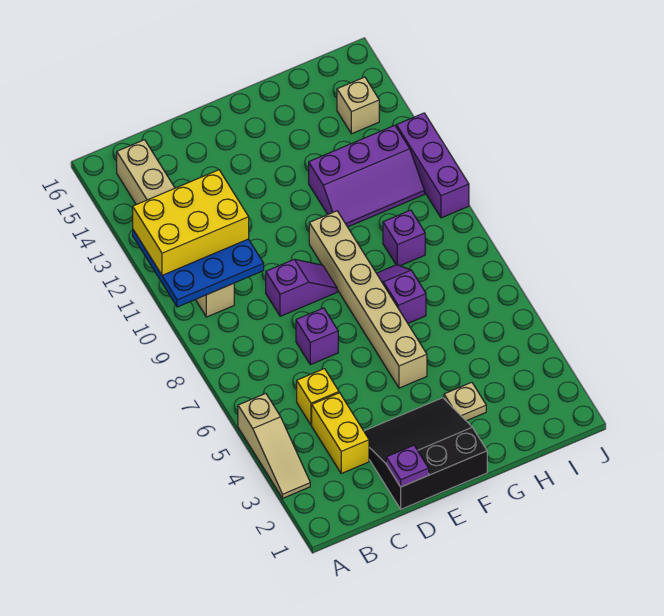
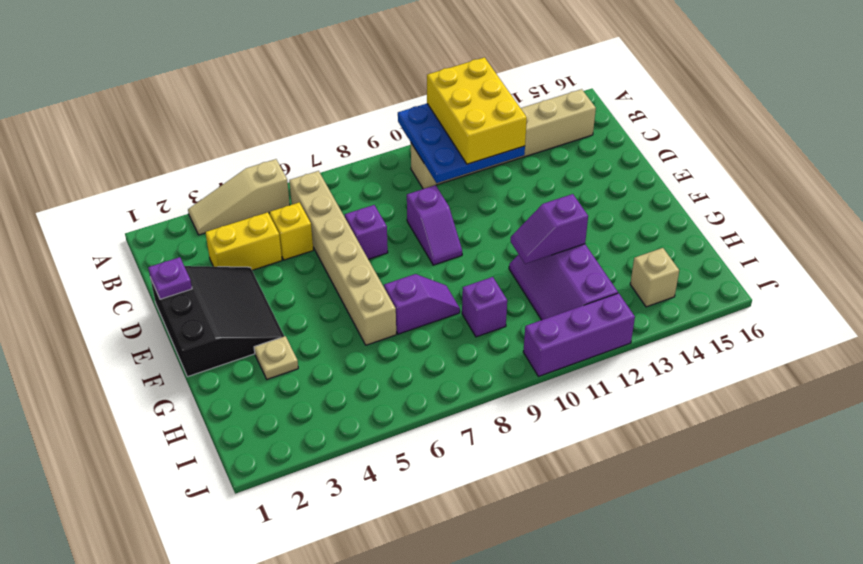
tan brick F5:F10 level 1 -> tan brick B6:G6 level 1
none -> purple slope G11:G12 level 2 top 12

